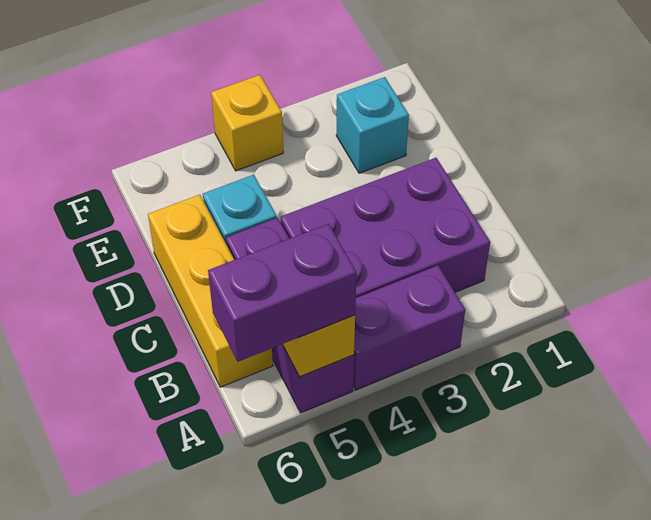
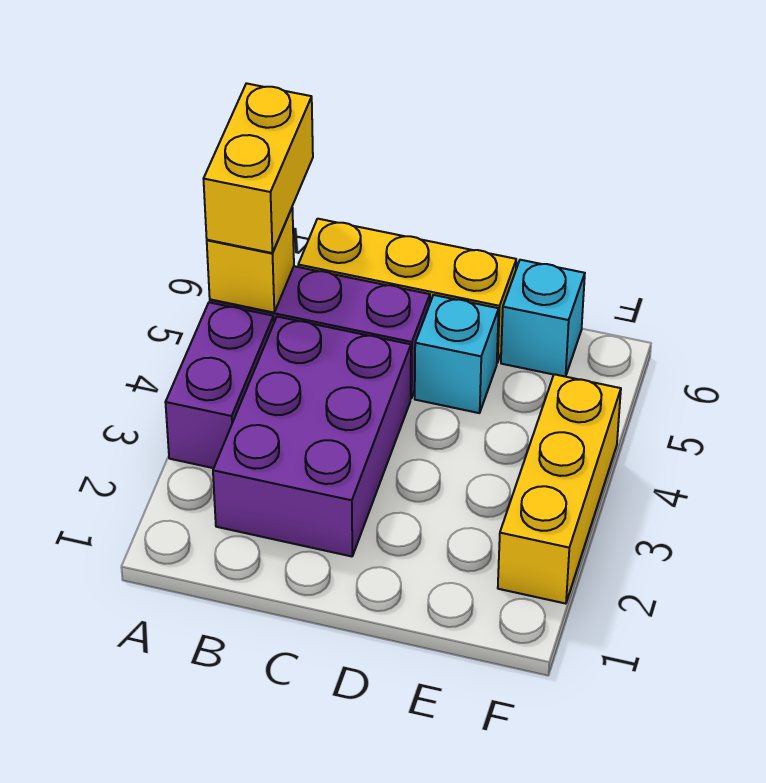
purple brick A5:A6 level 3 -> yellow brick A5:A6 level 3
cyan brick E2 level 1 -> cyan brick E6 level 1
yellow brick F4 level 1 -> yellow brick F2:F4 level 1

